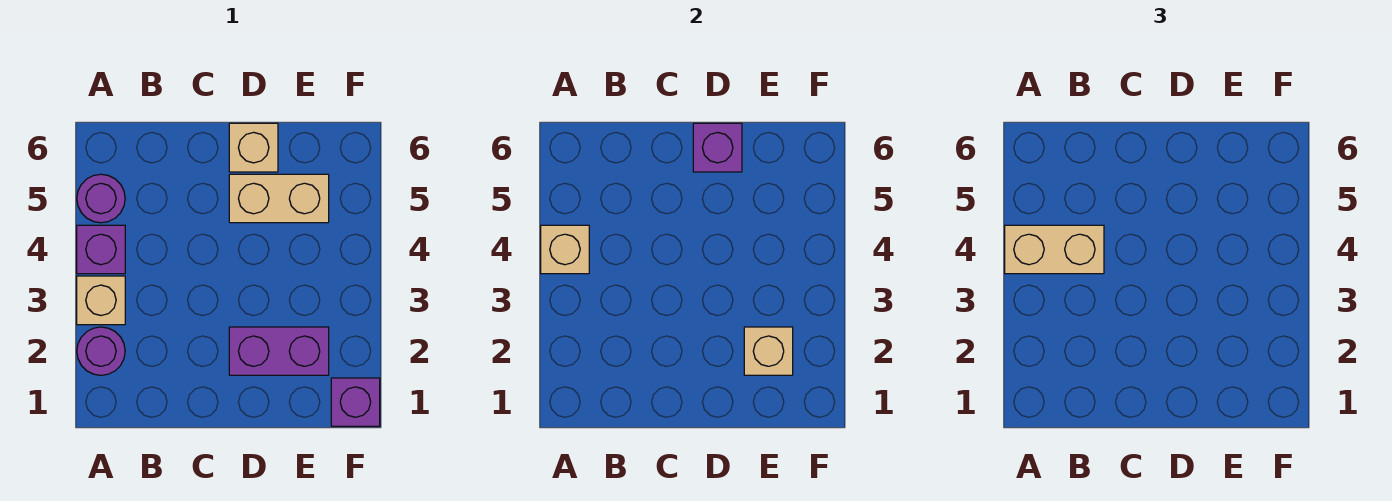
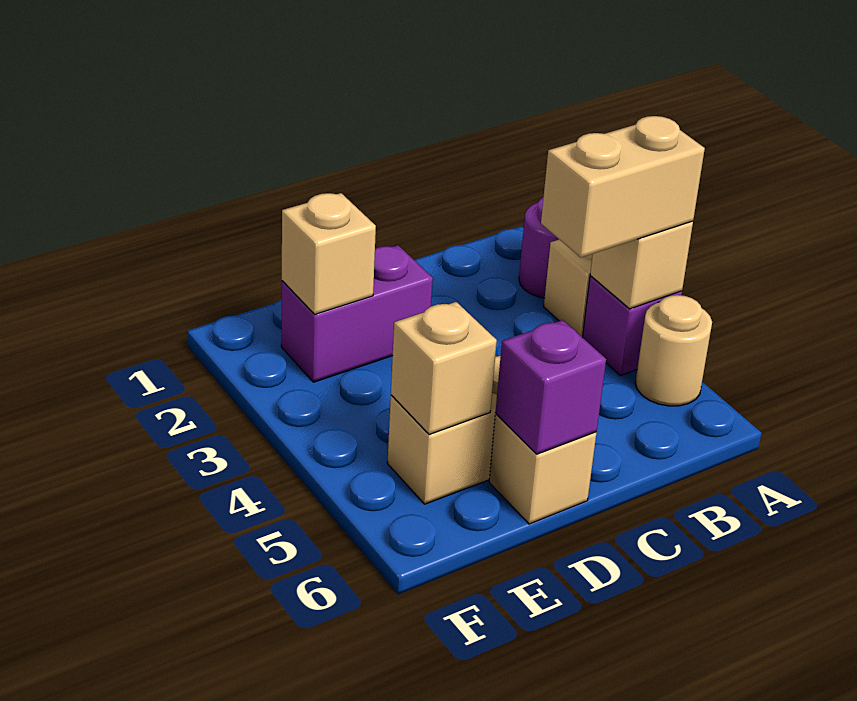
purple round brick A5 level 1 -> tan round brick A5 level 1
none -> tan brick E5 level 2
purple brick F1 level 1 -> none

